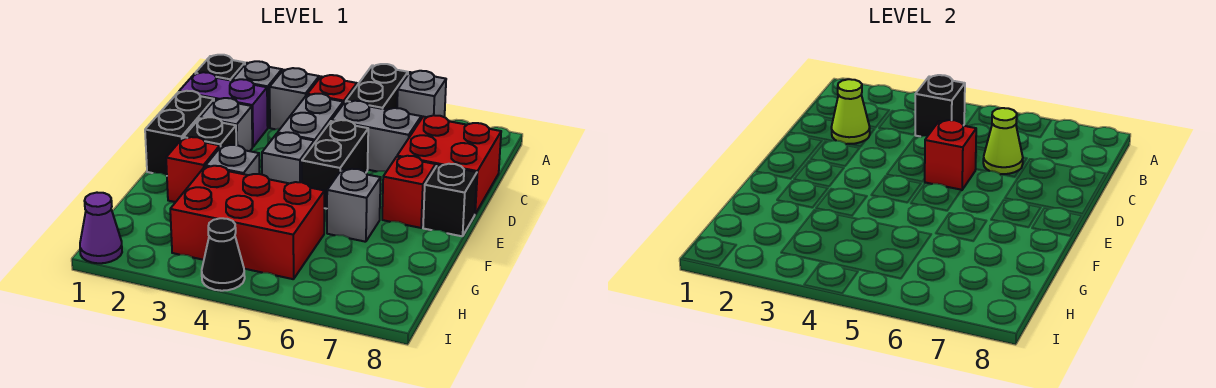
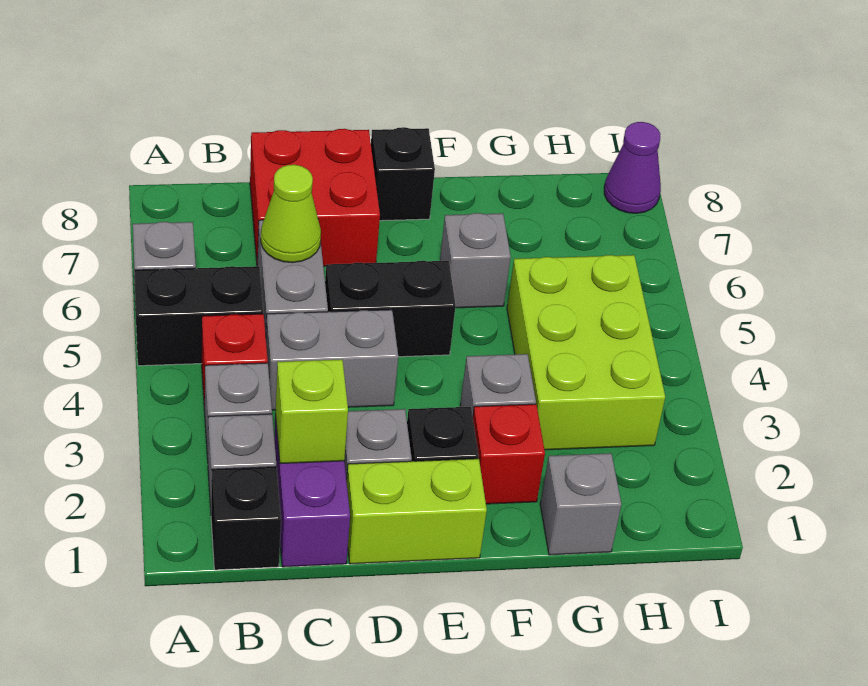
black brick B4 level 2 -> none
lime cone C2 level 2 -> lime brick C2 level 2
black brick D1:E1 level 1 -> lime brick D1:E1 level 1
red brick D5 level 2 -> none
grey brick E4 level 1 -> grey brick G1 level 1
red brick E7 level 1 -> none
red brick G3:H5 level 1 -> lime brick G3:H5 level 1
purple cone I1 level 1 -> purple cone I8 level 1
black cone I4 level 1 -> none

